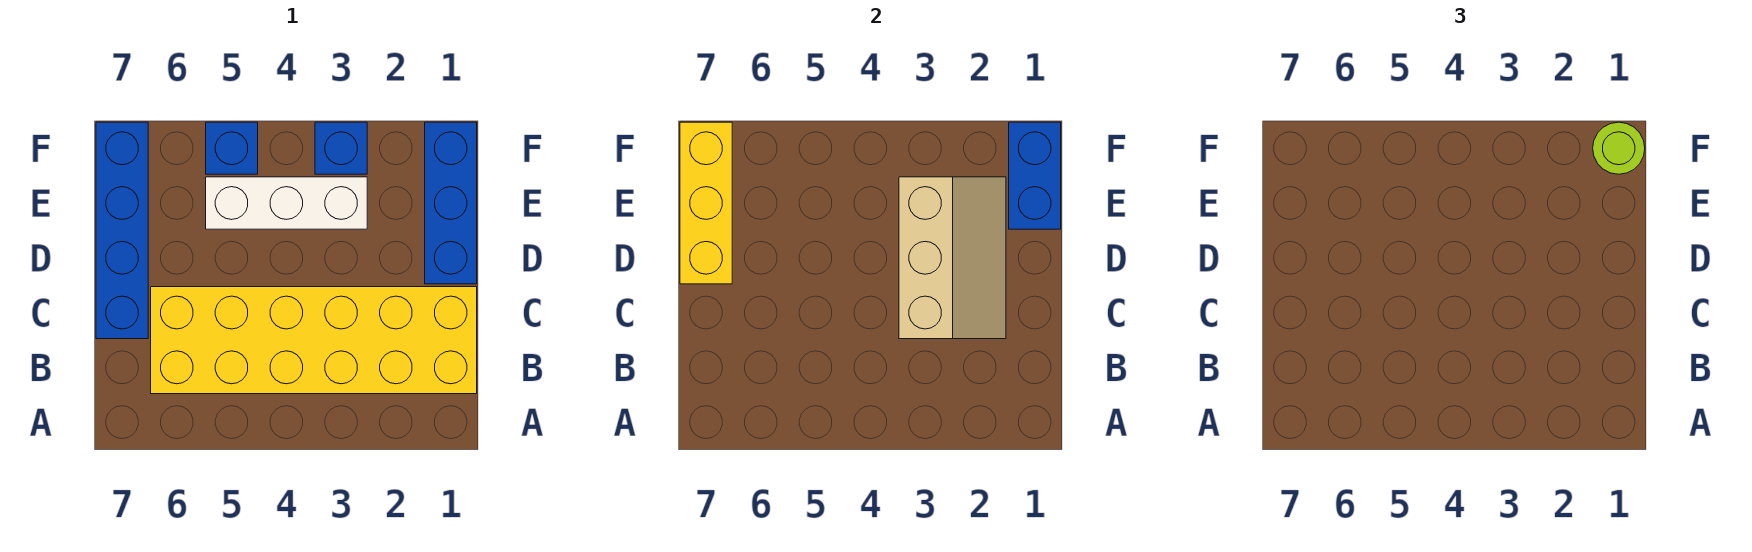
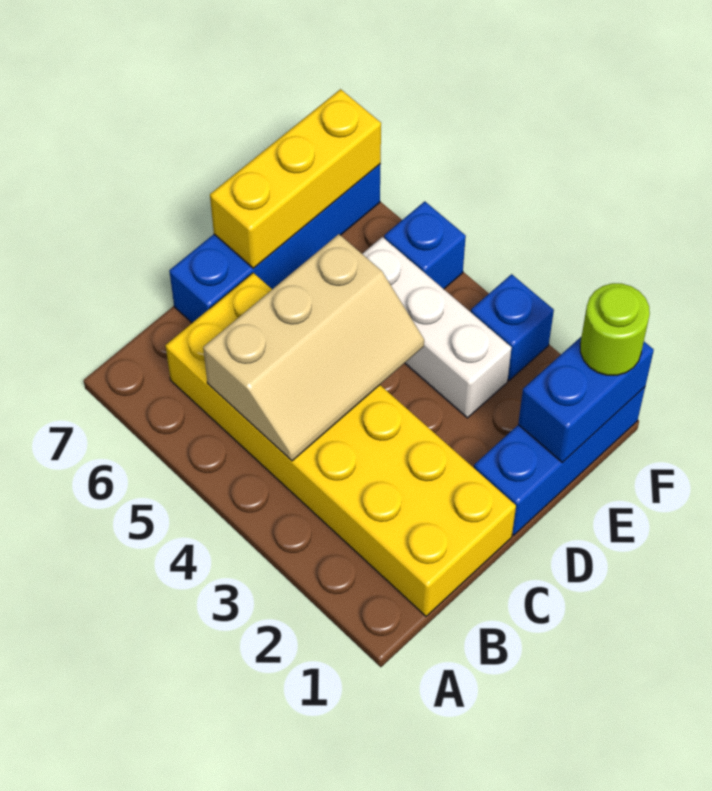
tan slope C2:E3 level 2 top 3 -> tan slope B4:D5 level 2 top 5

